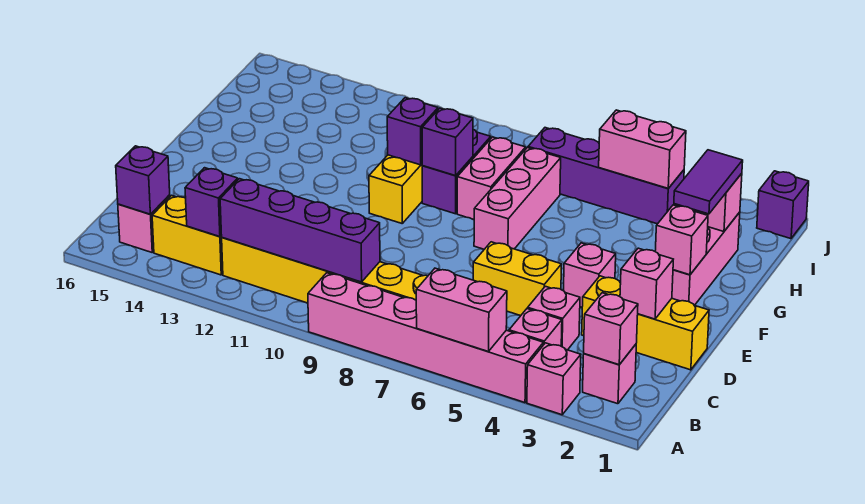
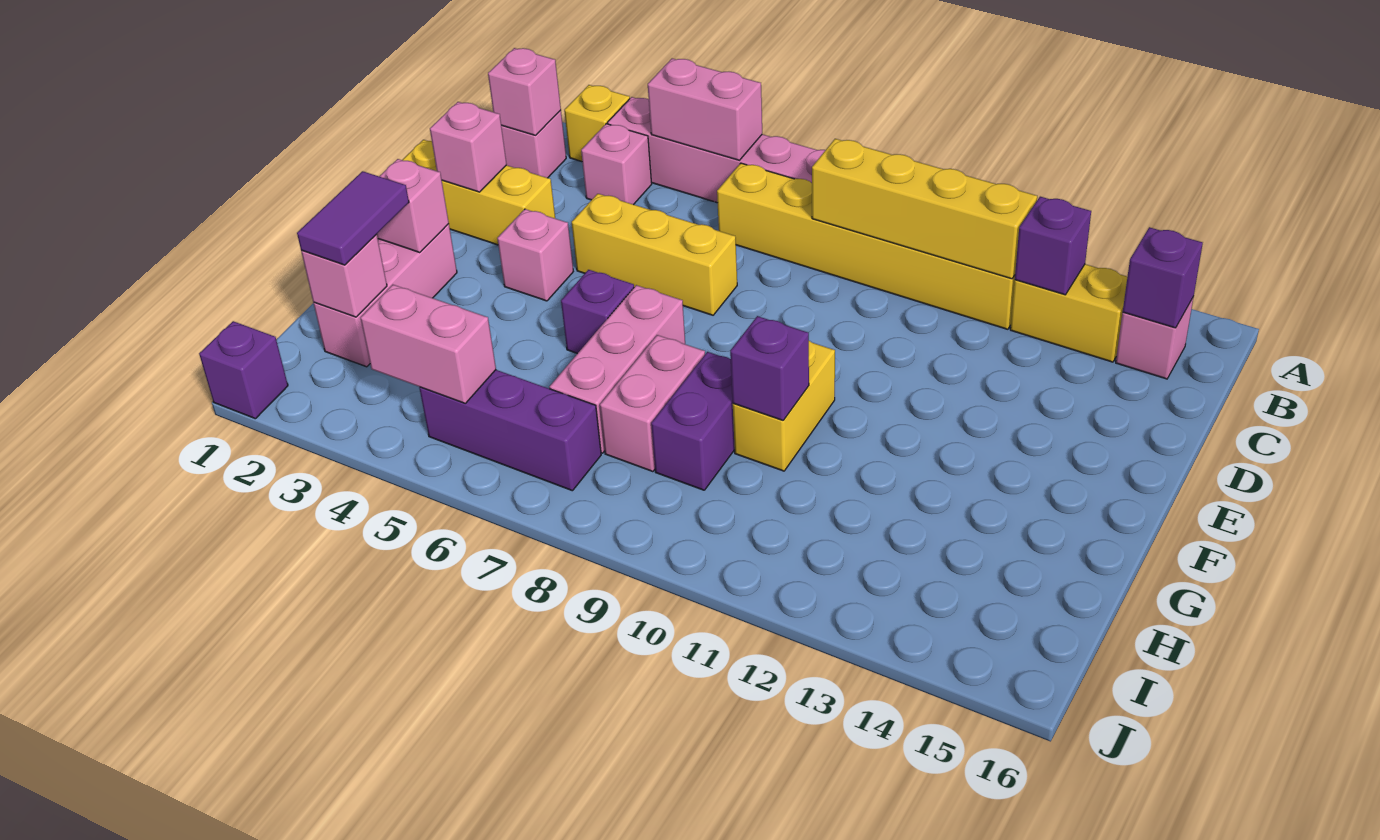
pink brick A3 level 1 -> yellow brick A3 level 1
purple brick B9:B12 level 2 -> yellow brick B9:B12 level 2
pink brick C4 level 1 -> none
yellow brick D5:D6 level 1 -> yellow brick D5:D7 level 1
purple brick G9 level 2 -> purple brick F6 level 1
purple brick I4:I7 level 1 -> purple brick I5:I7 level 1

